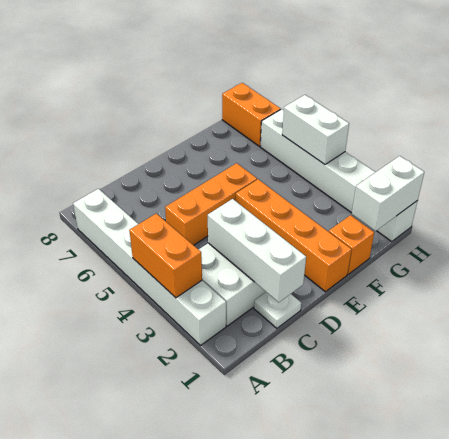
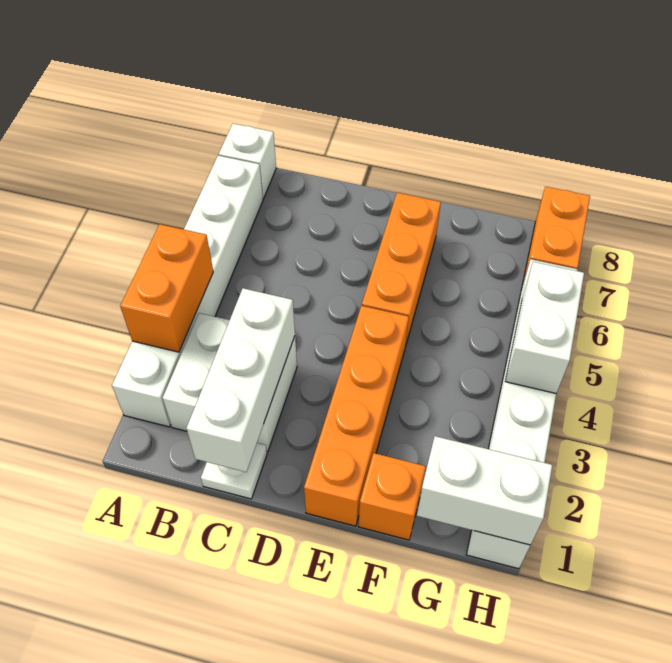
none -> white brick A8 level 1
orange brick C5:E5 level 1 -> orange brick E5:E7 level 1

